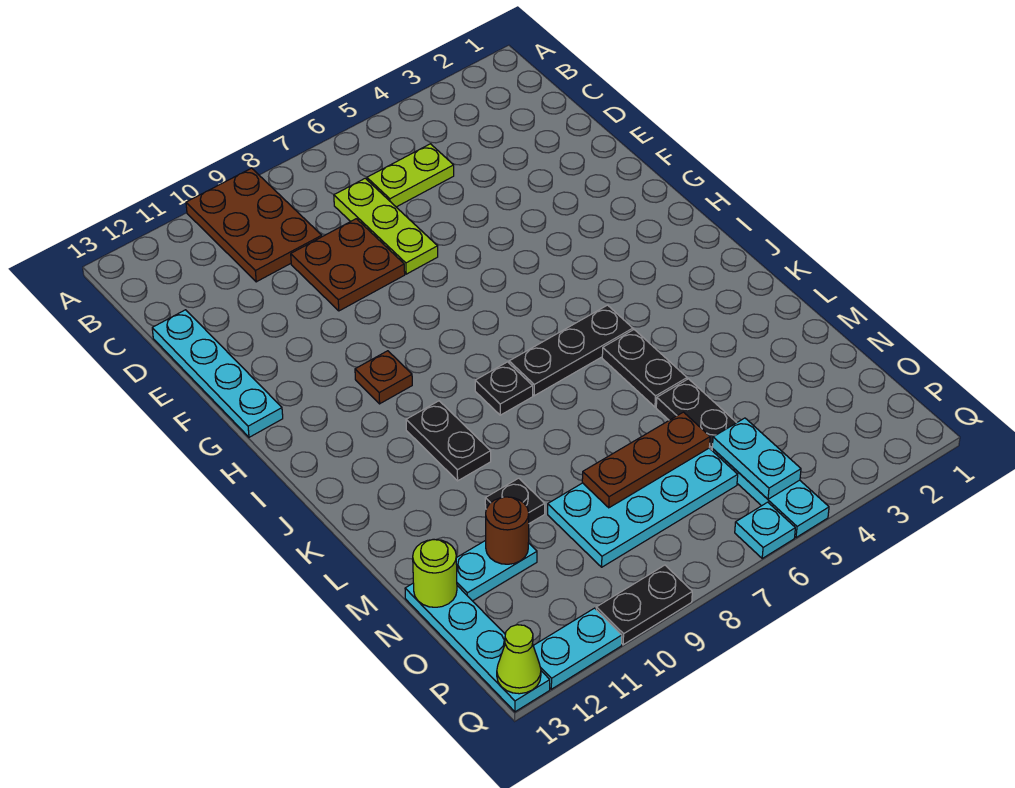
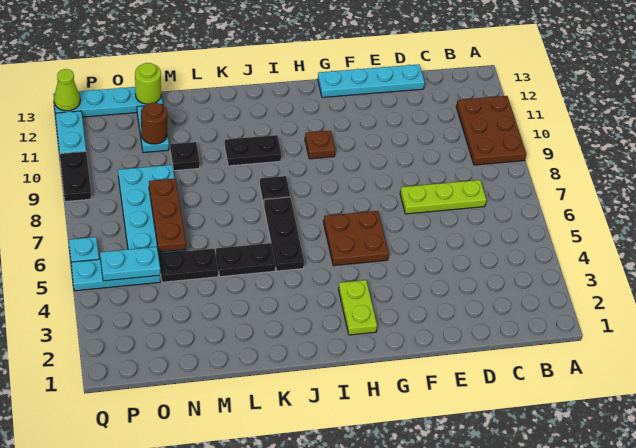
brown plate A9:C10 level 1 -> brown plate A9:B11 level 1
lime plate C5:C6 level 1 -> lime plate H2:H3 level 1
brown plate D8:E9 level 1 -> brown plate G5:H6 level 1

